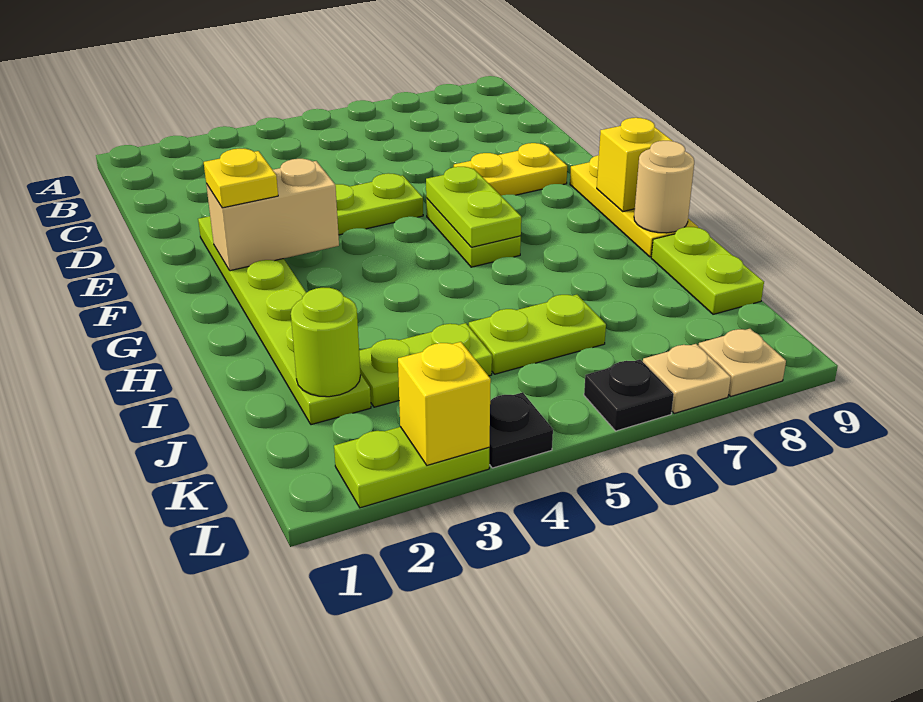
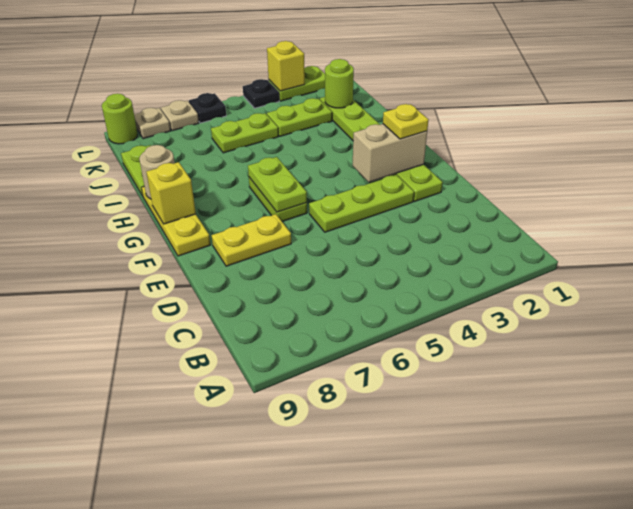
none -> lime round brick L9 level 1

